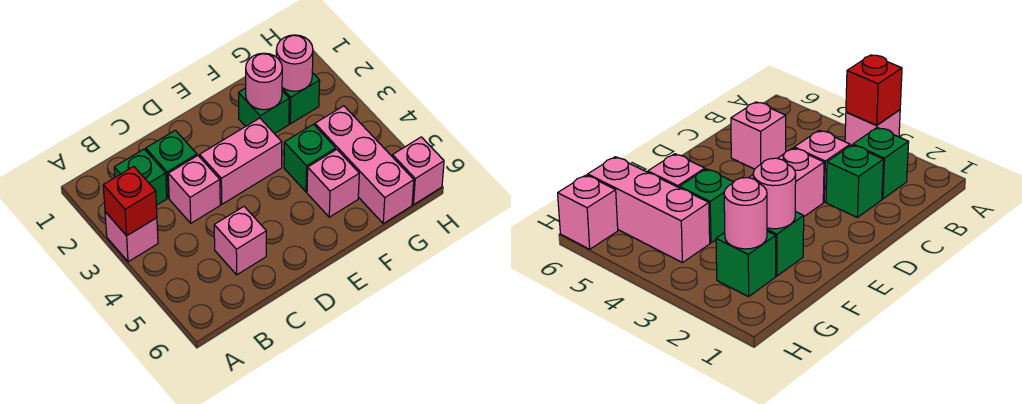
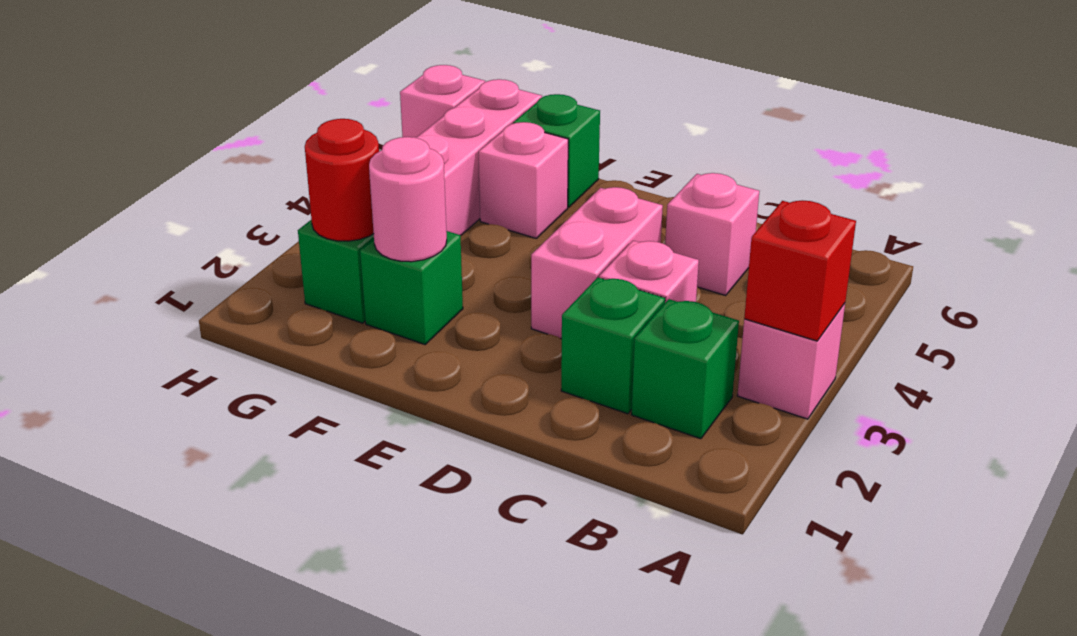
pink brick D3:E3 level 1 -> pink brick D3:D4 level 1
green brick F4 level 1 -> green brick F6 level 1
pink round brick G2 level 2 -> red round brick G2 level 2

